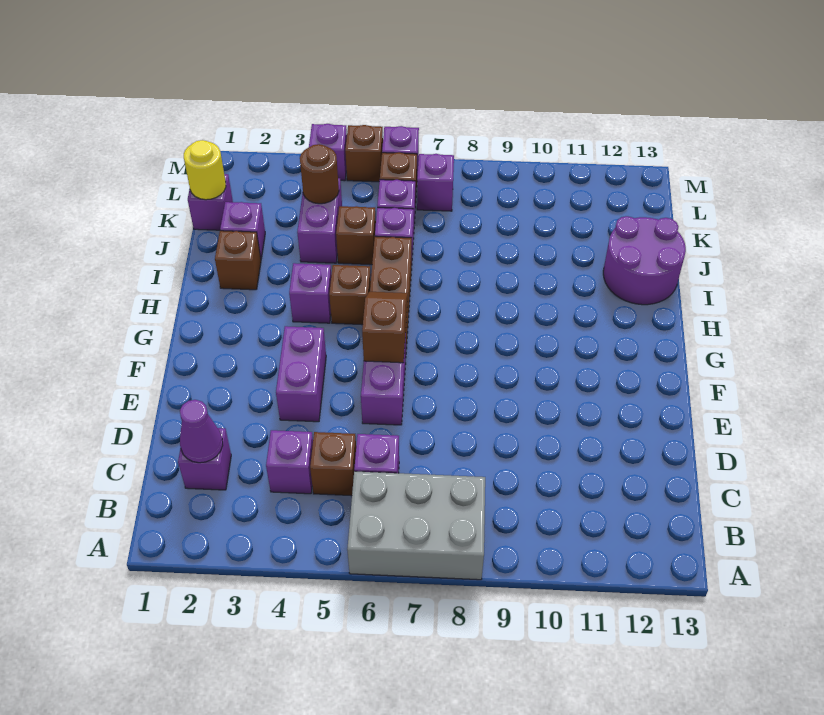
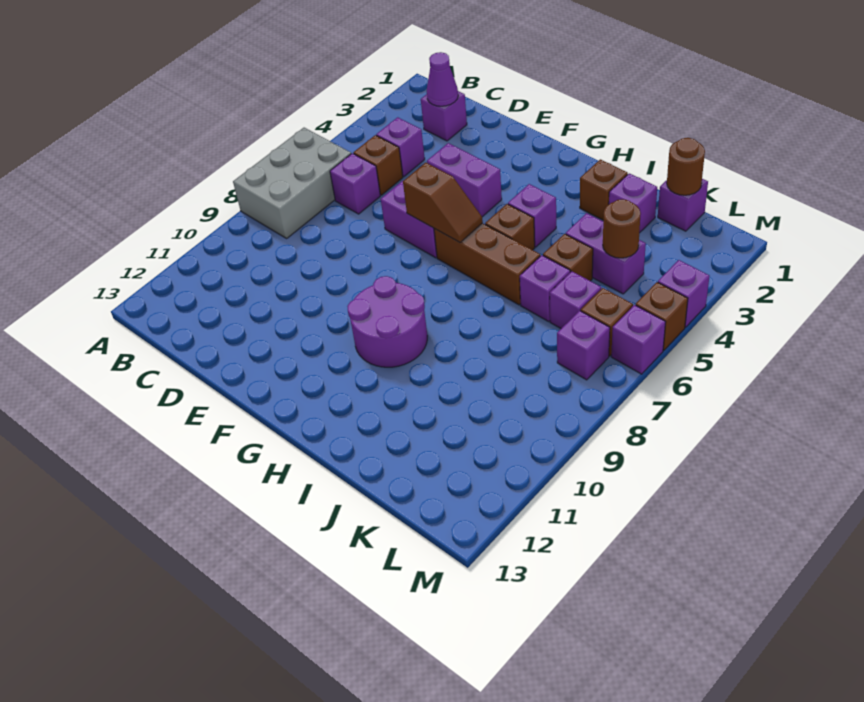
purple round brick I12:J13 level 1 -> purple round brick G9:H10 level 1
yellow round brick K1 level 2 -> brown round brick K1 level 2

